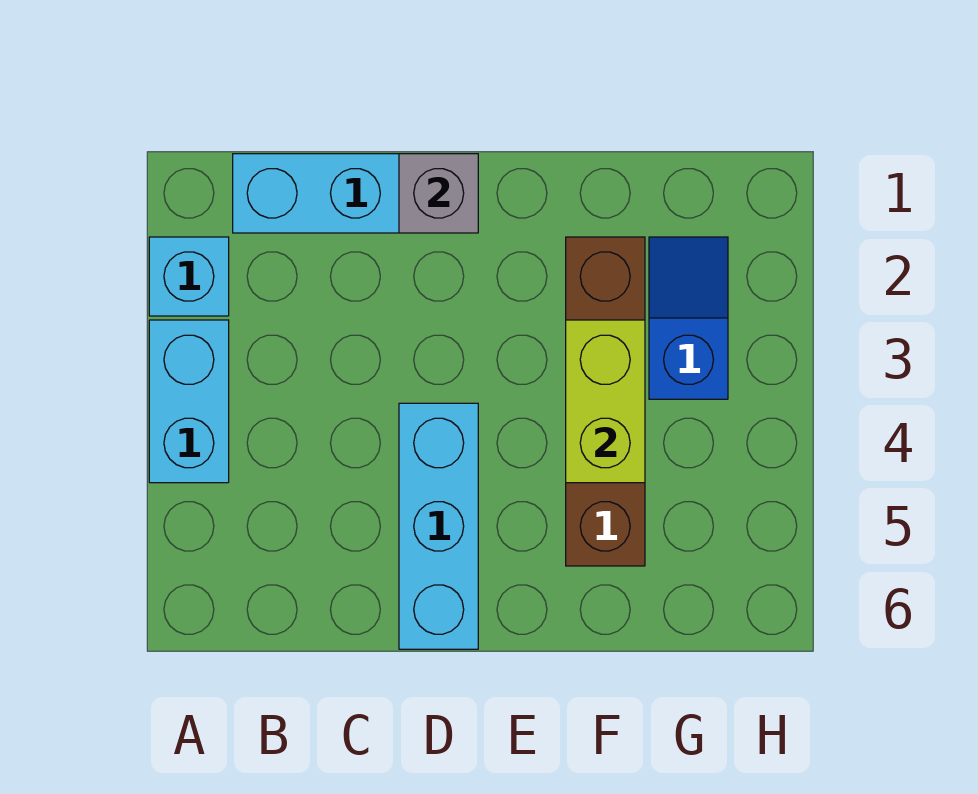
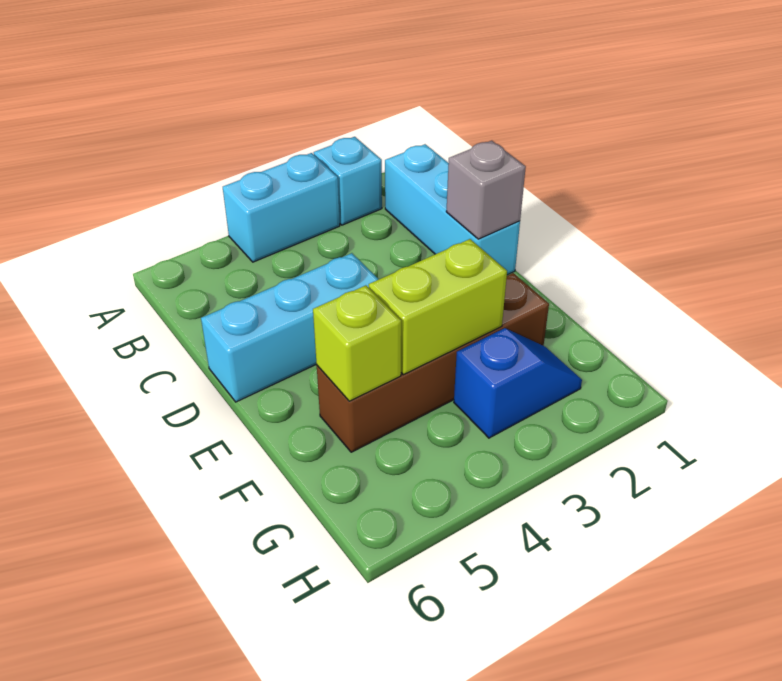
none -> lime brick F5 level 2

